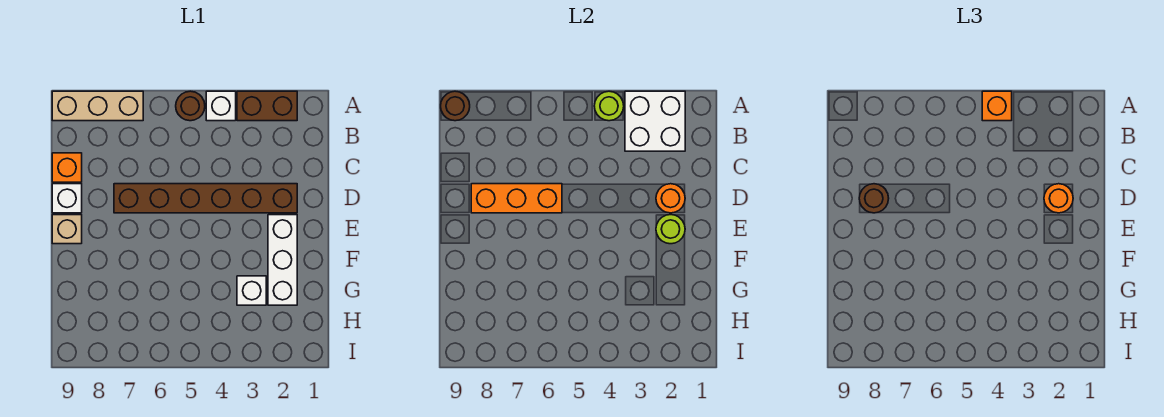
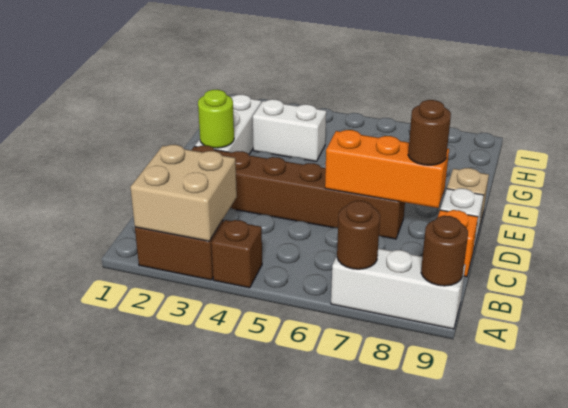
white brick A2:B3 level 2 -> tan brick A2:B3 level 2
white brick A4 level 1 -> brown brick A4 level 1
lime round brick A4 level 2 -> none
orange brick A4 level 3 -> none
brown round brick A5 level 1 -> brown round brick A7 level 2
tan brick A7:A9 level 1 -> white brick A7:A9 level 1
orange round brick D2 level 2 -> none
orange round brick D2 level 3 -> none
white brick G3 level 1 -> white brick G3:G4 level 1

